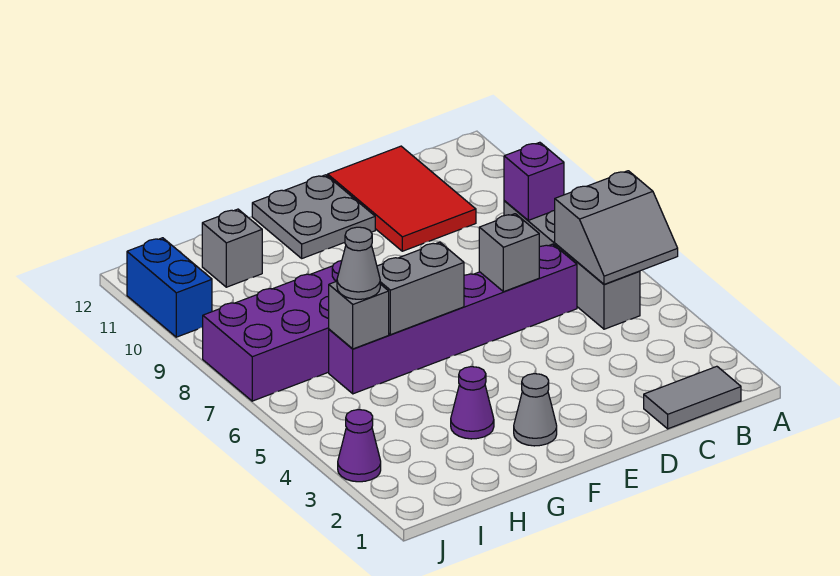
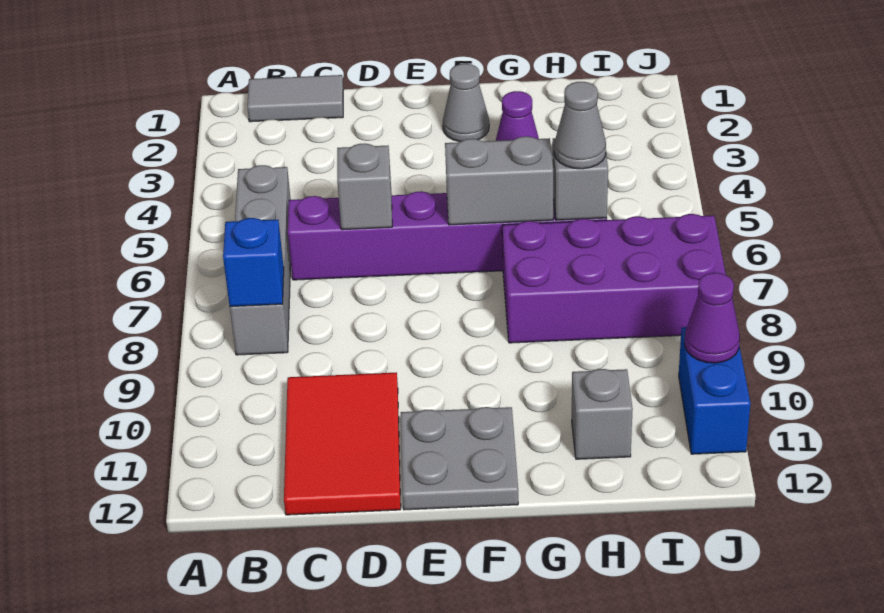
grey slope A5:B6 level 2 top 6 -> none
purple brick B8 level 2 -> blue brick B8 level 2
purple cone J3 level 1 -> purple cone J10 level 2

